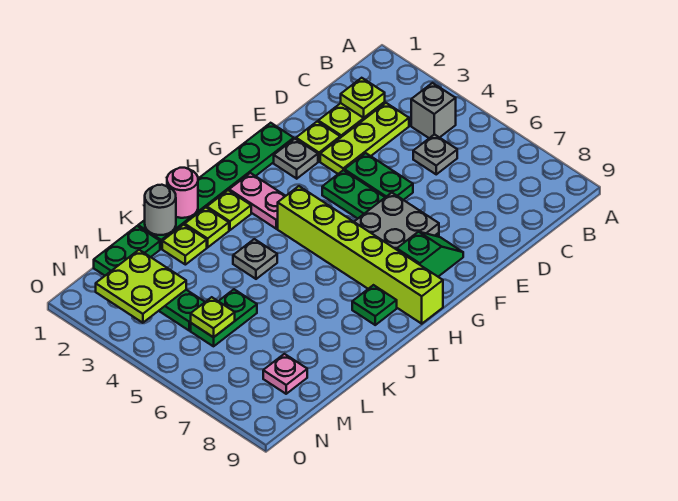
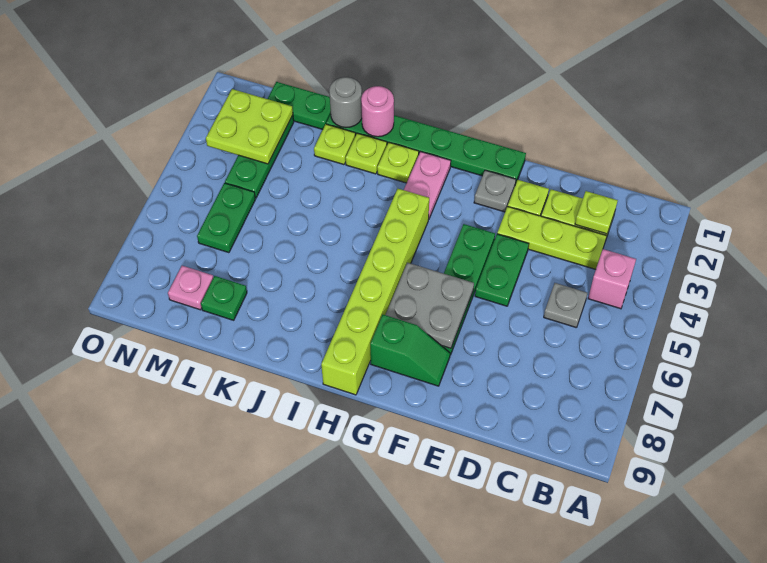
grey brick B4 level 1 -> pink brick B4 level 1
green plate I8 level 1 -> green plate L8 level 1
grey plate J4 level 1 -> none
green plate L5:M5 level 1 -> green plate M5:M6 level 1
lime plate M5 level 2 -> none

